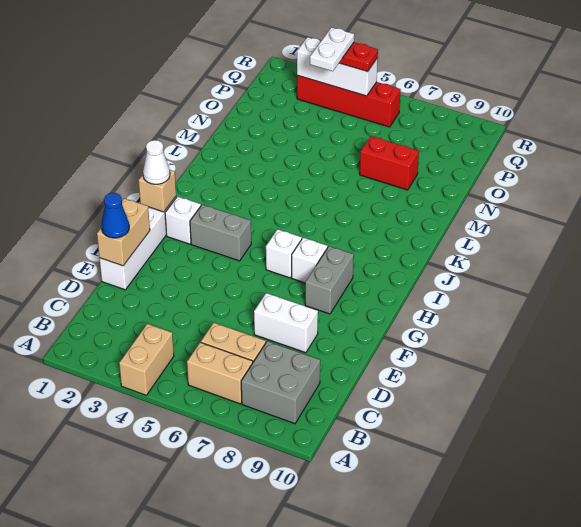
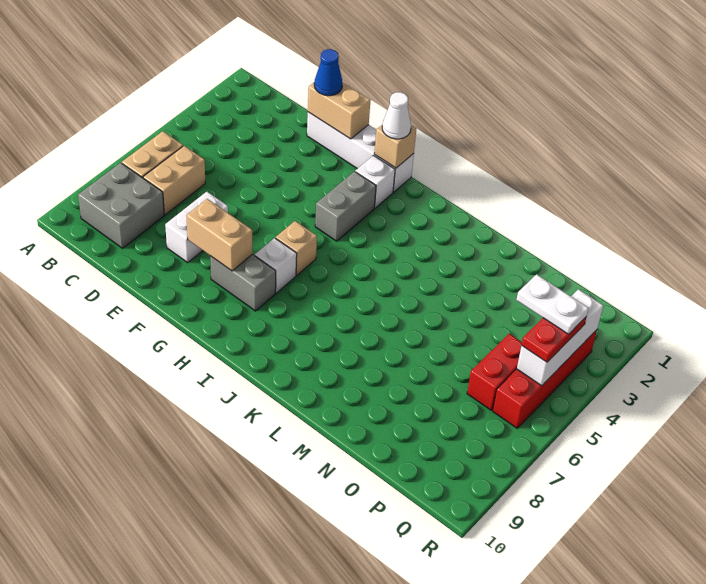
tan brick A4:B4 level 1 -> tan brick F8:G8 level 2
white brick H6 level 1 -> tan brick H6 level 1
red brick N7:N8 level 1 -> red brick P5:P6 level 1

